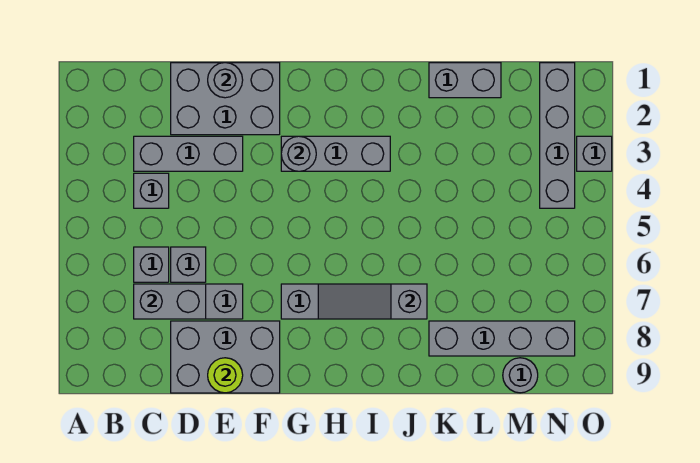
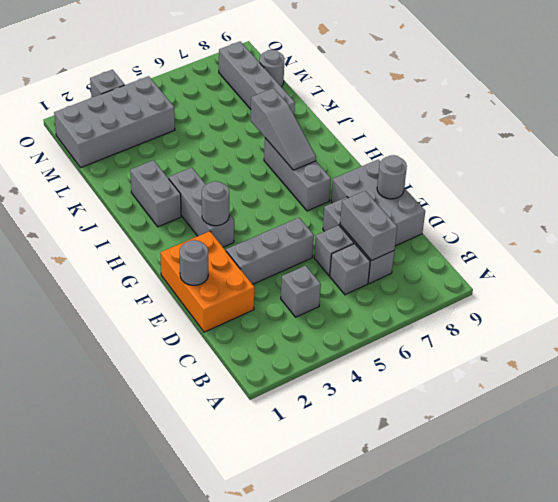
grey brick C3:E3 level 1 -> grey brick E3:E5 level 1
grey brick D1:F2 level 1 -> orange brick D1:F2 level 1
lime round brick E9 level 2 -> grey round brick E9 level 2
grey brick K1:L1 level 1 -> grey brick I2:J2 level 1
grey brick N1:N4 level 1 -> grey brick M1:N4 level 1

